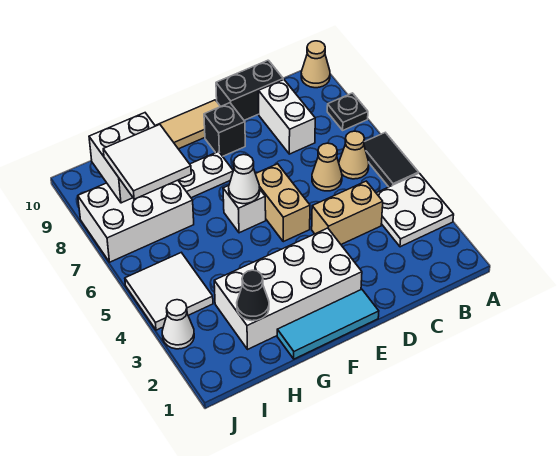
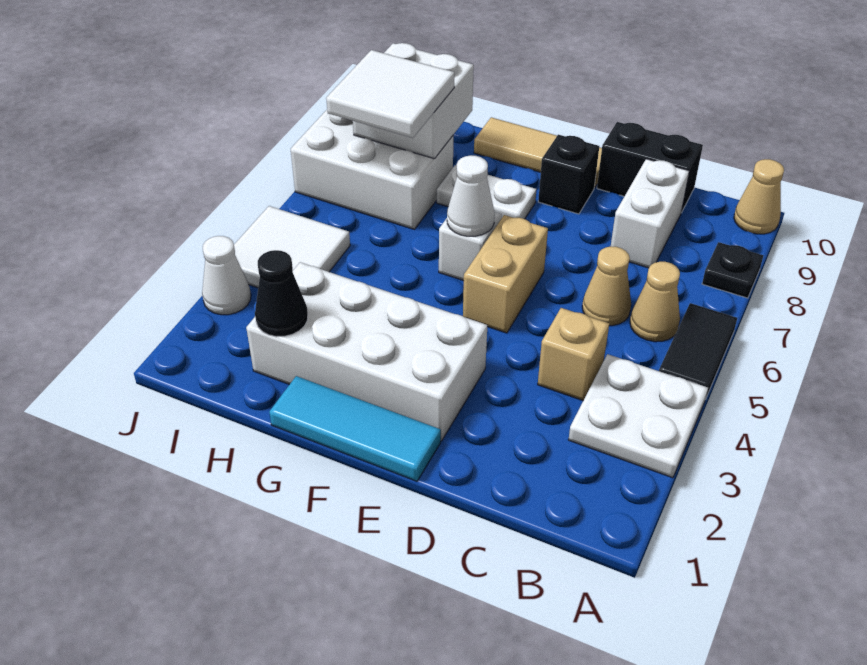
tan brick C4:D4 level 1 -> tan brick C4 level 1

